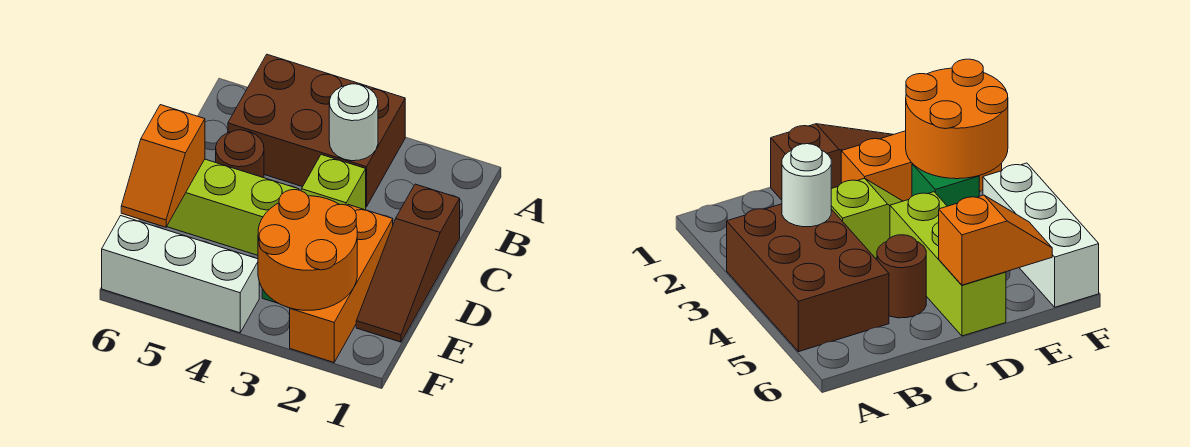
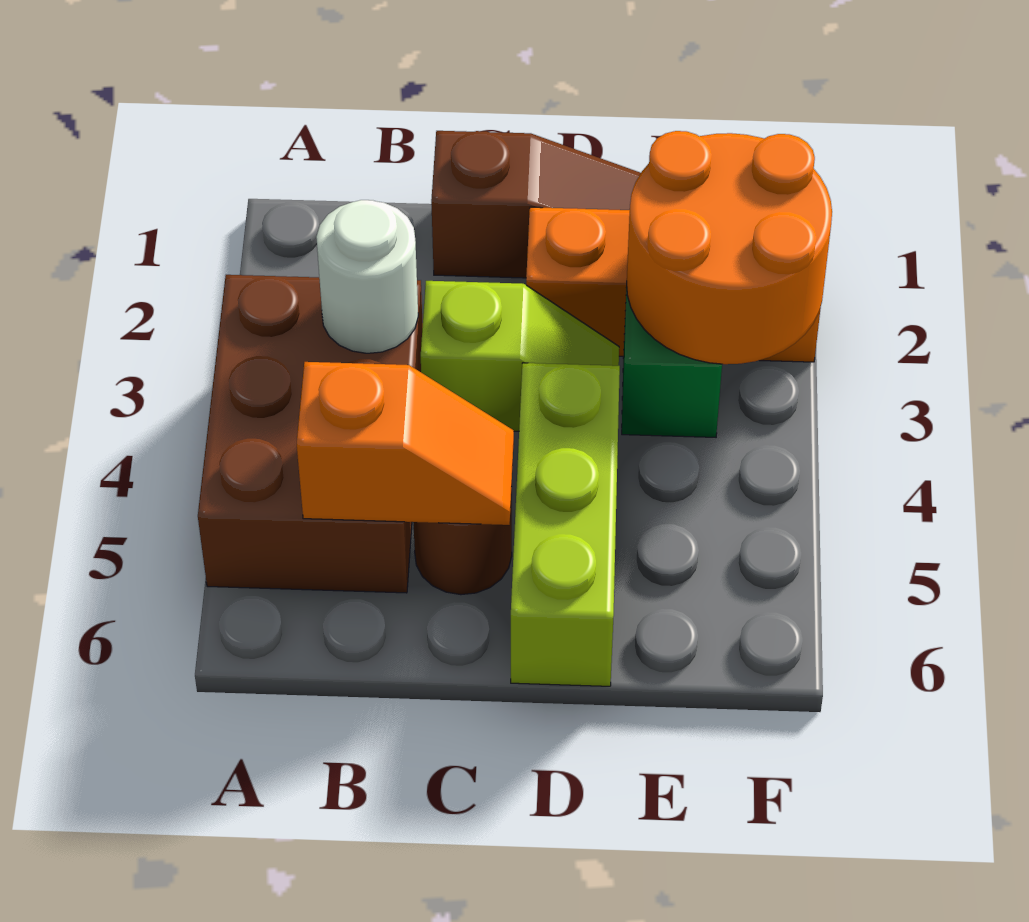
orange slope D6:E6 level 2 top D -> orange slope B5:C5 level 2 top B
white brick F4:F6 level 1 -> none

